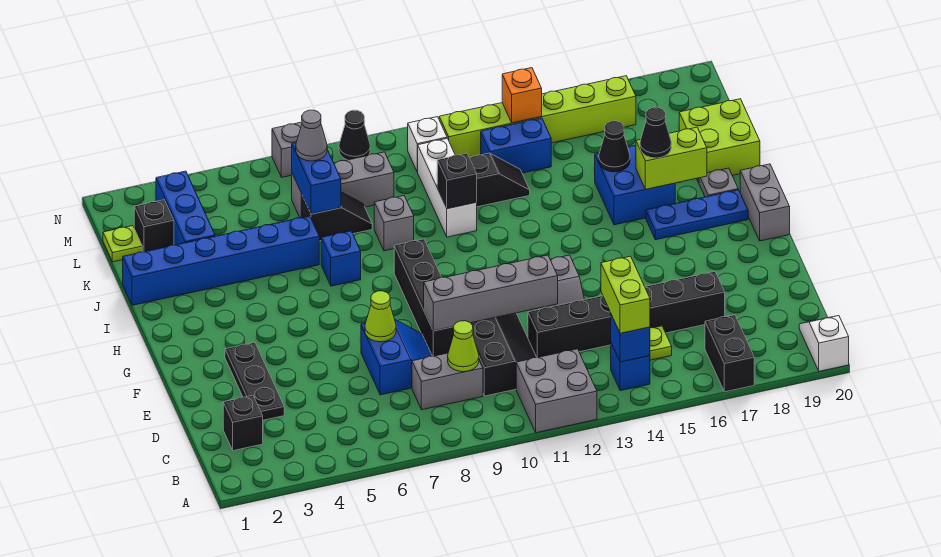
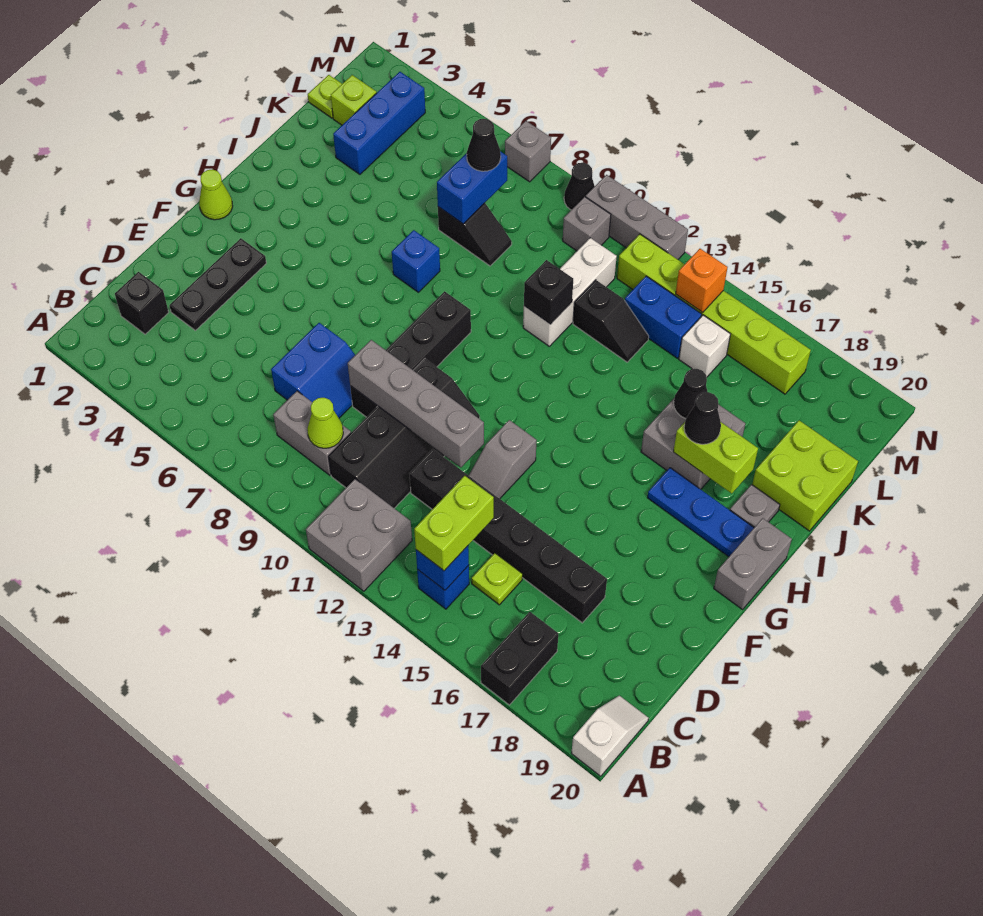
lime cone E7 level 2 -> lime cone G1 level 1
blue brick I16:J17 level 1 -> grey brick I16:J17 level 1
blue brick J1:J6 level 1 -> none
grey brick J9 level 1 -> grey brick M10 level 1
black brick L2 level 1 -> lime brick L2 level 1
grey brick L7:L9 level 1 -> grey brick N10:N12 level 1
grey cone L7 level 3 -> black cone L7 level 3
white brick M11 level 1 -> white brick L15 level 1

